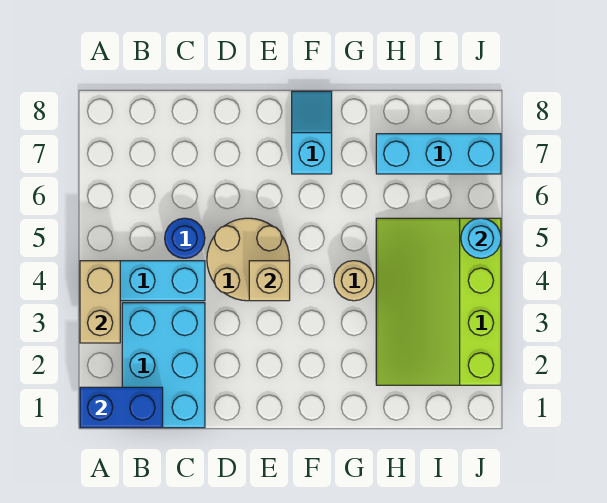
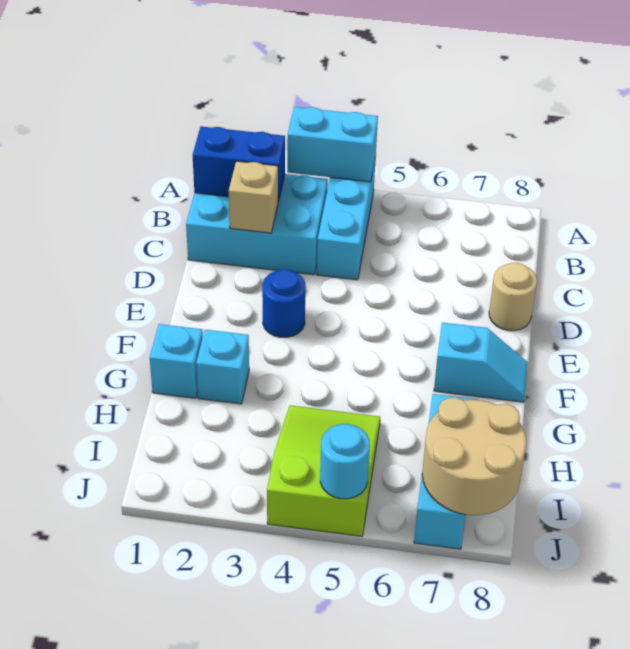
blue brick A1:B1 level 2 -> blue brick B1:B2 level 2
tan brick A3:A4 level 2 -> cyan brick A3:A4 level 2
blue round brick C5 level 1 -> blue round brick E3 level 1
tan round brick D4:E5 level 1 -> tan round brick I7:J8 level 2
tan brick E4 level 2 -> tan brick C2 level 2
none -> cyan brick G1 level 1
none -> cyan brick G2 level 1
tan round brick G4 level 1 -> tan round brick D8 level 1
lime slope H2:J5 level 1 top J -> lime slope H4:J5 level 1 top J

